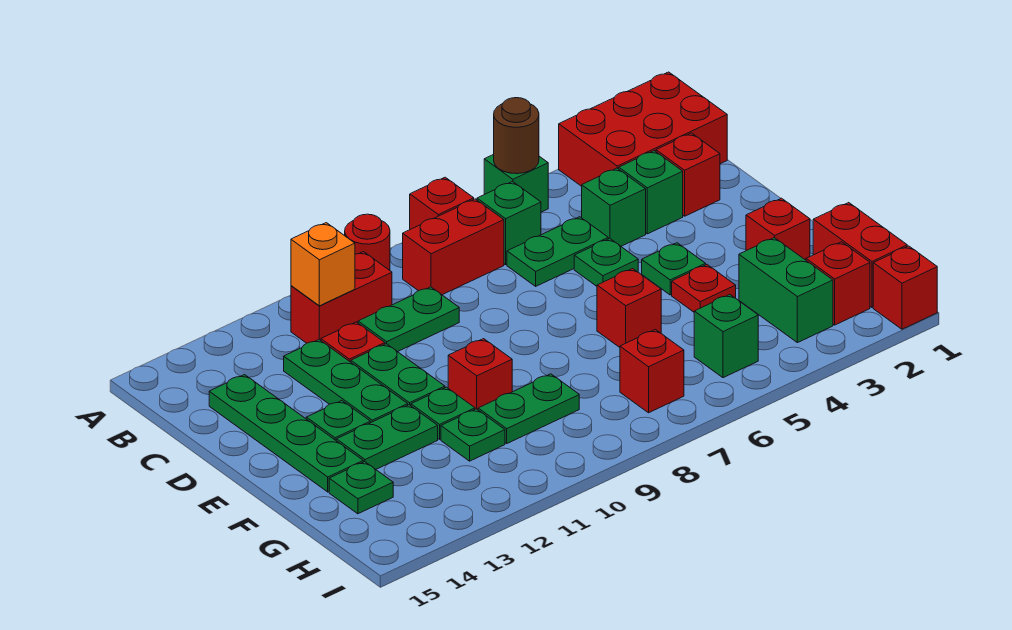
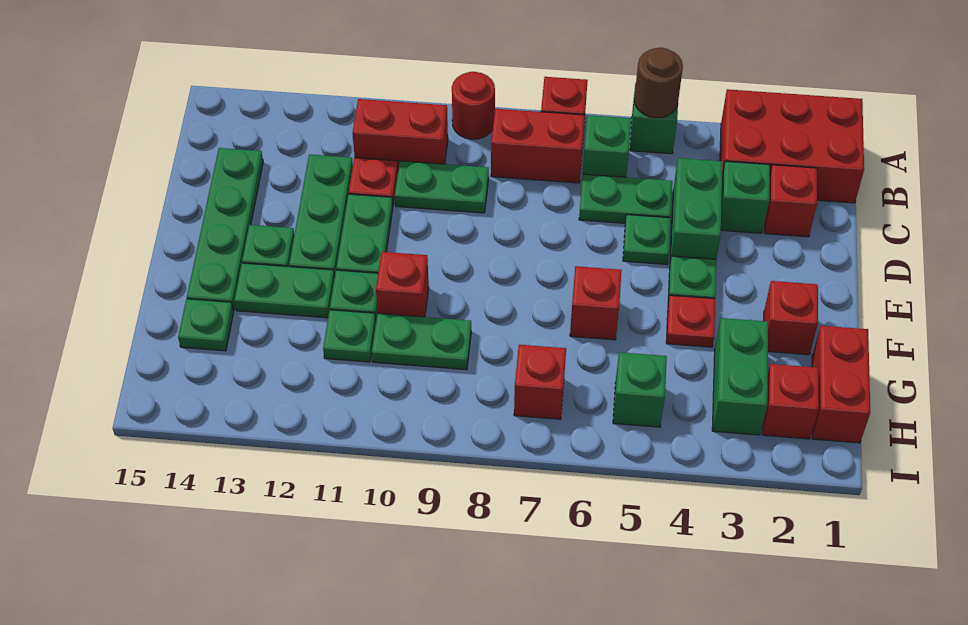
orange brick B11 level 2 -> none
green brick C4 level 1 -> green brick C4:D4 level 1
red brick I1 level 1 -> none

